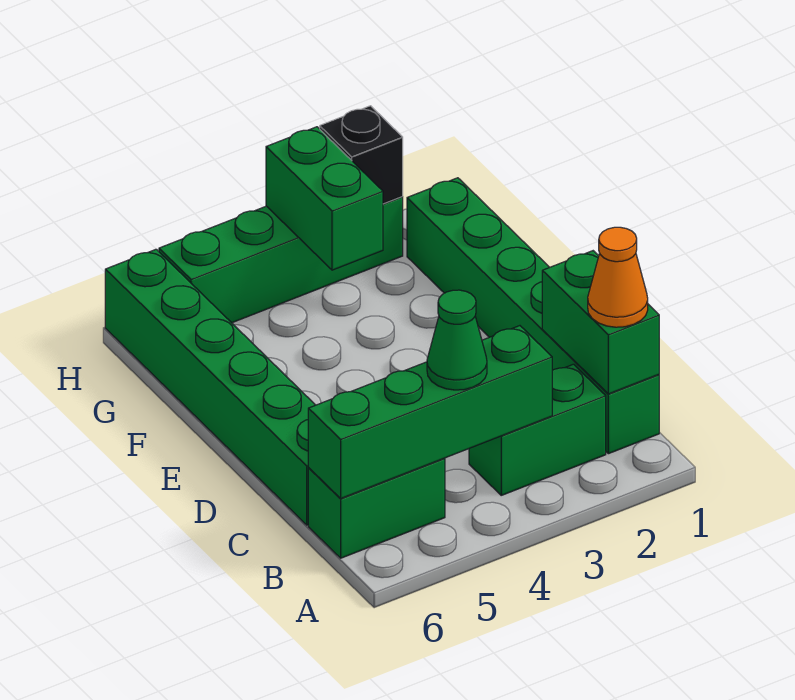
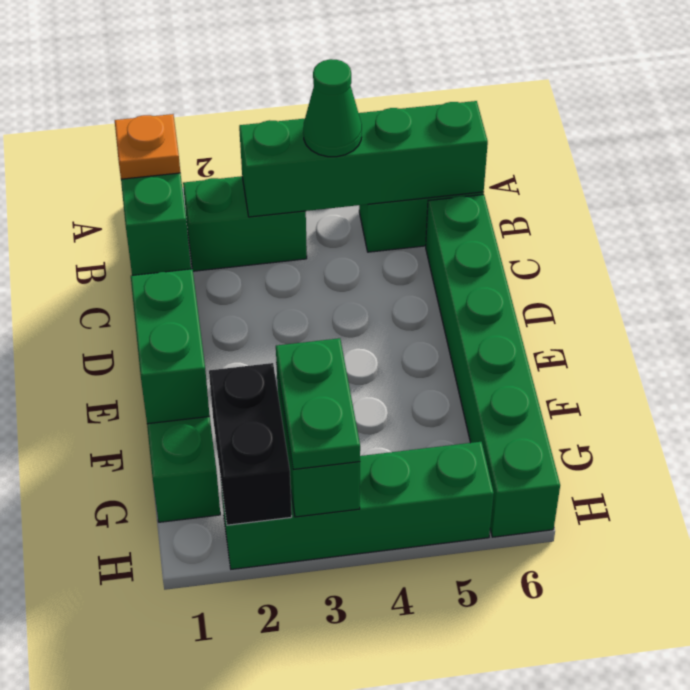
orange cone B1 level 3 -> orange plate B1 level 3
none -> green brick E1:F1 level 2
none -> green plate G3:H3 level 3
black brick H2 level 2 -> black brick G2:H2 level 2

